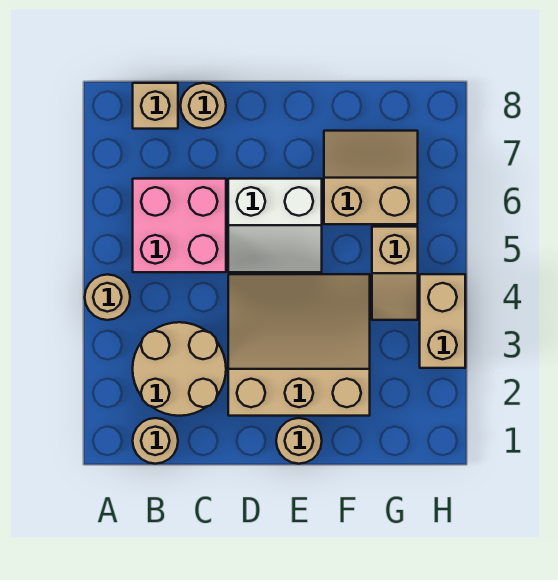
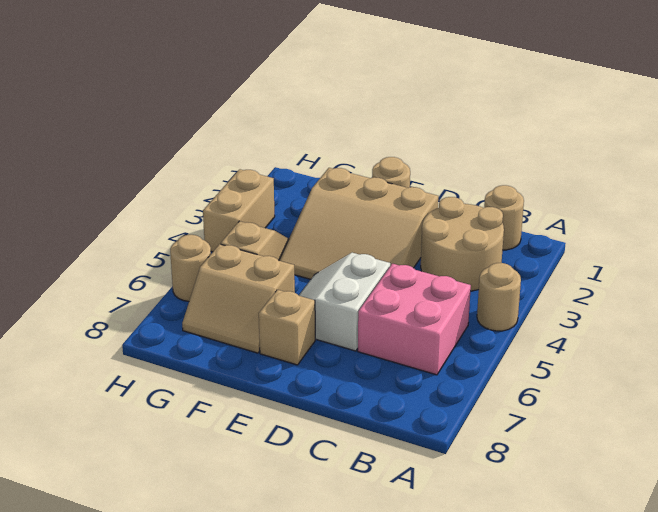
tan brick B8 level 1 -> tan brick E7 level 1
tan round brick C8 level 1 -> tan round brick H6 level 1
white slope D5:E6 level 1 top 6 -> white slope D5:E6 level 1 top D

